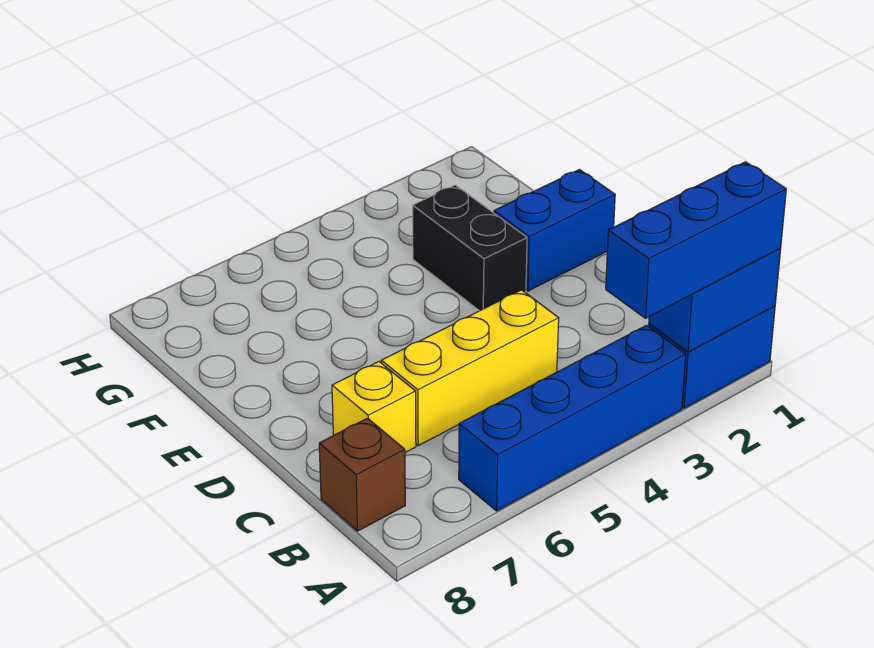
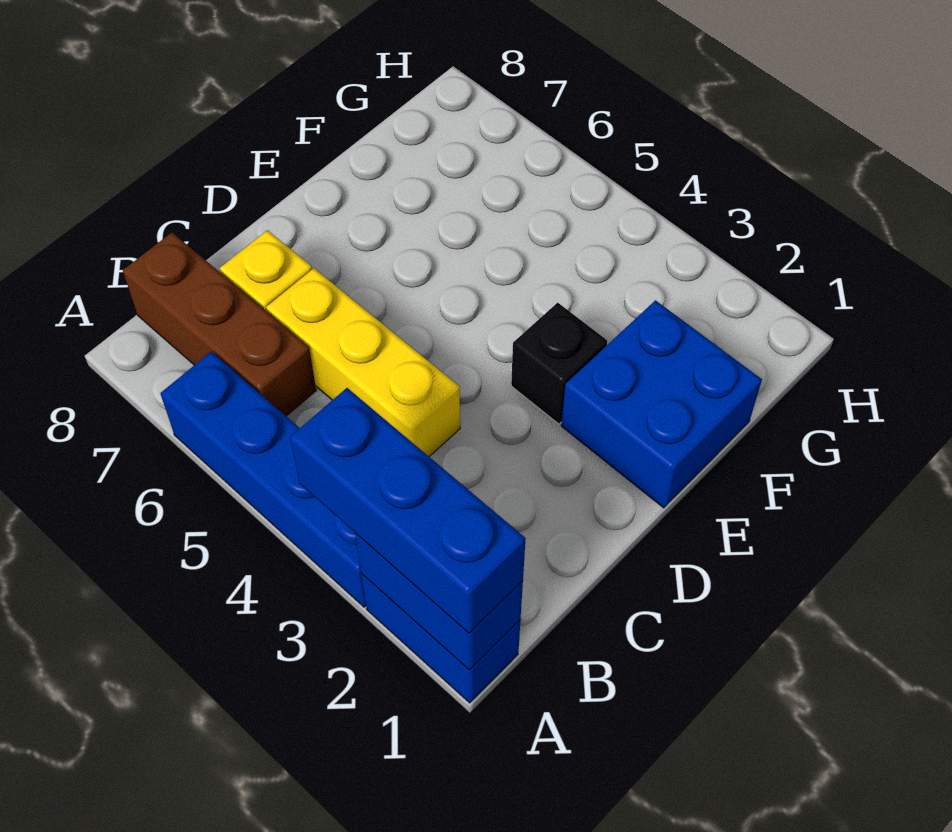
brown brick B8 level 1 -> brown brick B6:B8 level 1
blue brick E1:E2 level 1 -> blue brick E1:F2 level 1
black brick E3:F3 level 1 -> black brick E3 level 1

